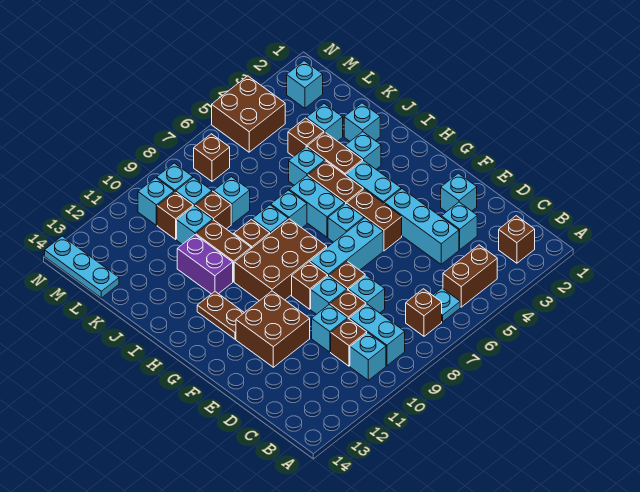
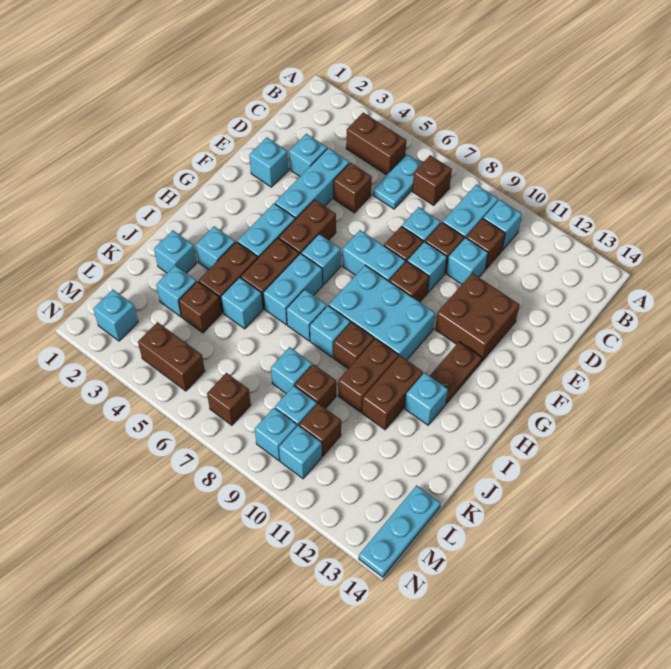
brown brick B2 level 1 -> brown brick D5 level 1
cyan plate B6 level 1 -> cyan plate B6:C6 level 1
cyan brick F6:F8 level 1 -> cyan brick F7:F8 level 1
brown brick G8:H10 level 1 -> cyan brick G8:H10 level 1
purple brick I11:J11 level 1 -> brown brick I11:J11 level 1
cyan brick K10 level 1 -> cyan brick I12 level 1
brown brick M4:N5 level 1 -> brown brick M4:M5 level 1

